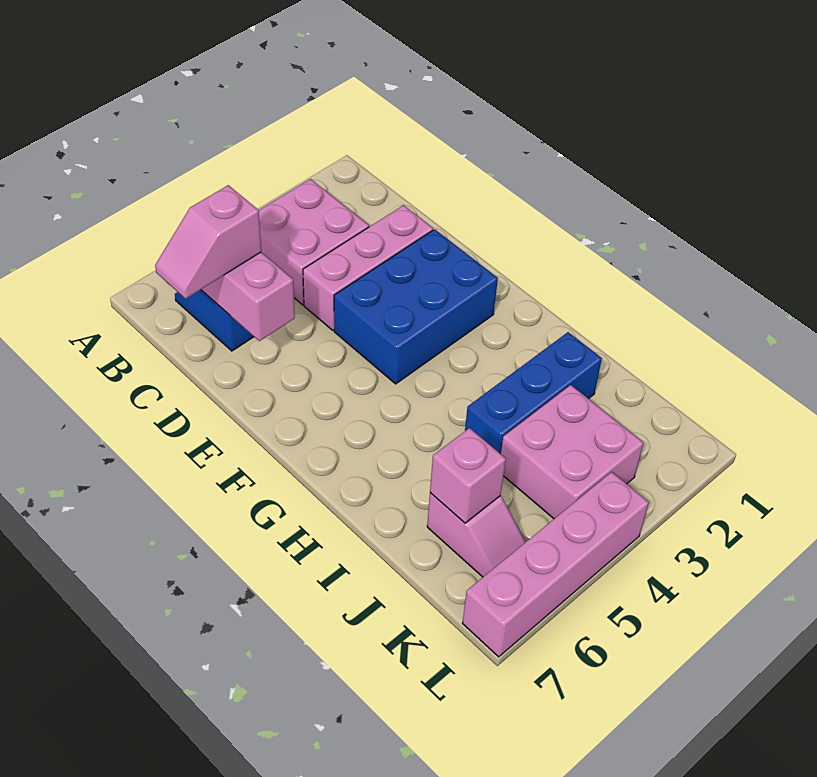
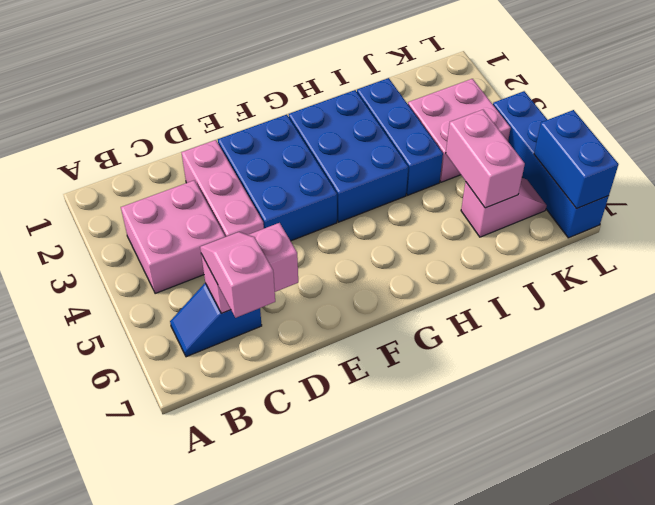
pink slope C6:C7 level 3 top 6 -> pink slope C6:C7 level 3 top 7
none -> blue brick G2:H4 level 1
pink brick J6 level 2 -> pink brick J5:J6 level 2
pink brick L4:L7 level 1 -> blue brick L4:L7 level 1
none -> blue brick L6:L7 level 2

